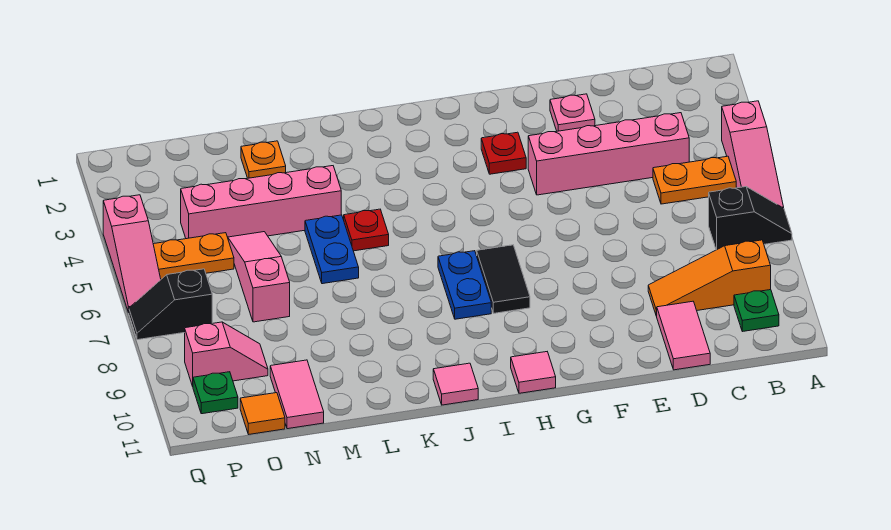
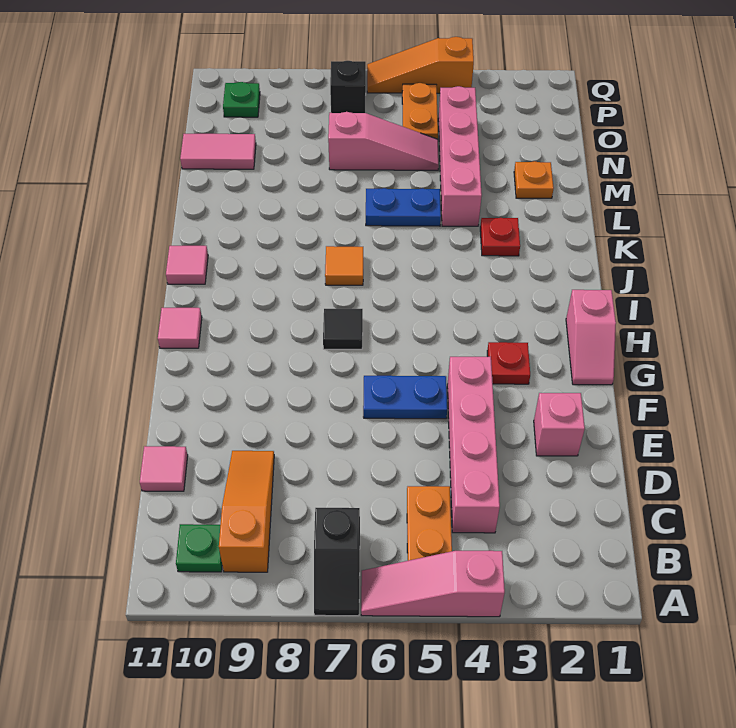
pink tile D10:D11 level 1 -> pink tile D11 level 1
pink plate E2 level 1 -> pink brick E2 level 1
black tile H7:H8 level 1 -> black tile H7 level 1
blue plate I7:I8 level 1 -> blue plate F5:F6 level 1
red plate K5 level 1 -> red plate K3 level 1
pink slope O9:P9 level 1 top P -> pink slope G1:H1 level 1 top H
orange tile O11 level 1 -> orange tile J7 level 1
pink slope Q4:Q6 level 1 top 4 -> orange slope Q4:Q6 level 1 top 4

